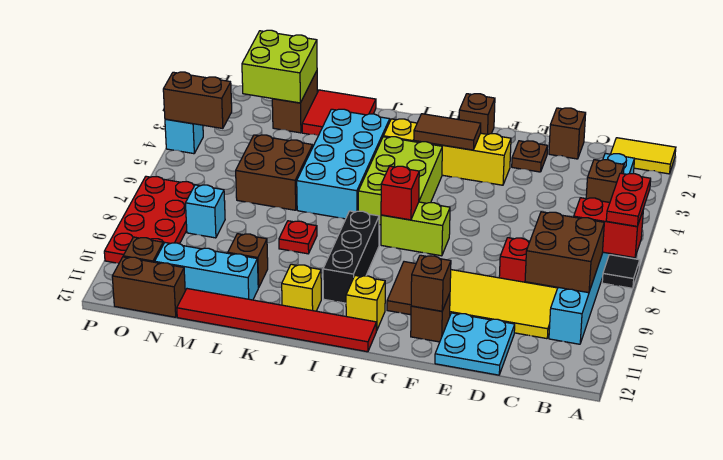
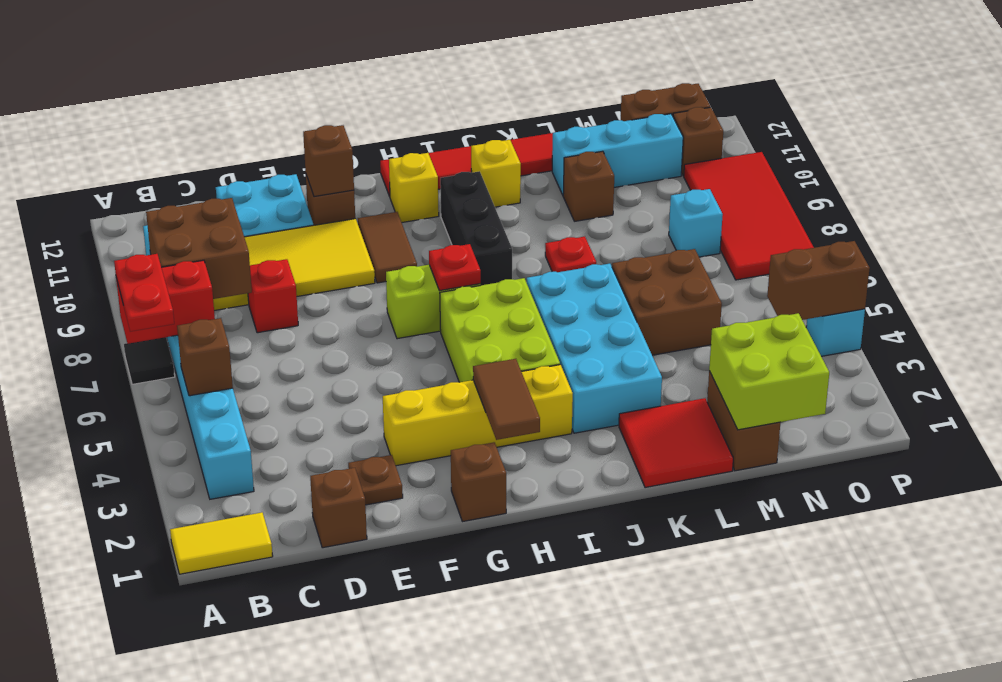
brown tile G3:H3 level 2 -> brown tile H2:H3 level 2
red brick H7 level 2 -> red plate H7 level 2
red plate O7:P10 level 1 -> red tile O7:P10 level 1

